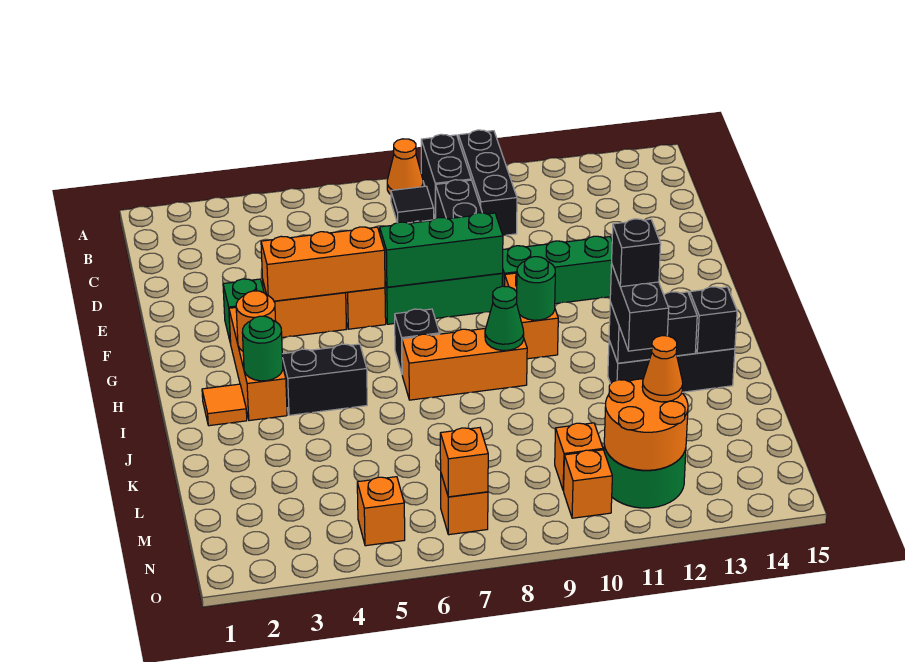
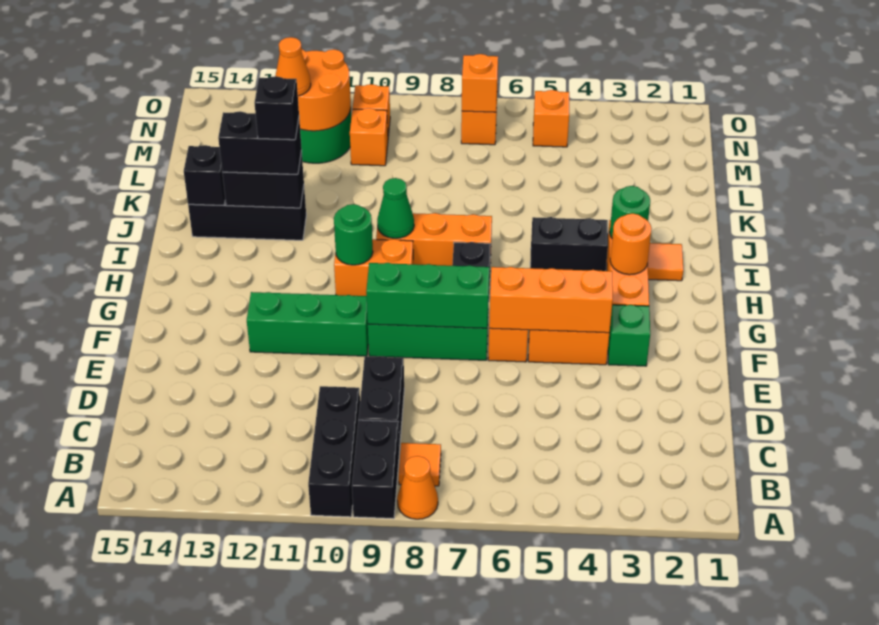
black tile B8 level 1 -> orange tile B8 level 1
orange brick G10:H10 level 1 -> orange brick H9:H10 level 1
black brick J12:K12 level 3 -> black brick J12:J13 level 3

